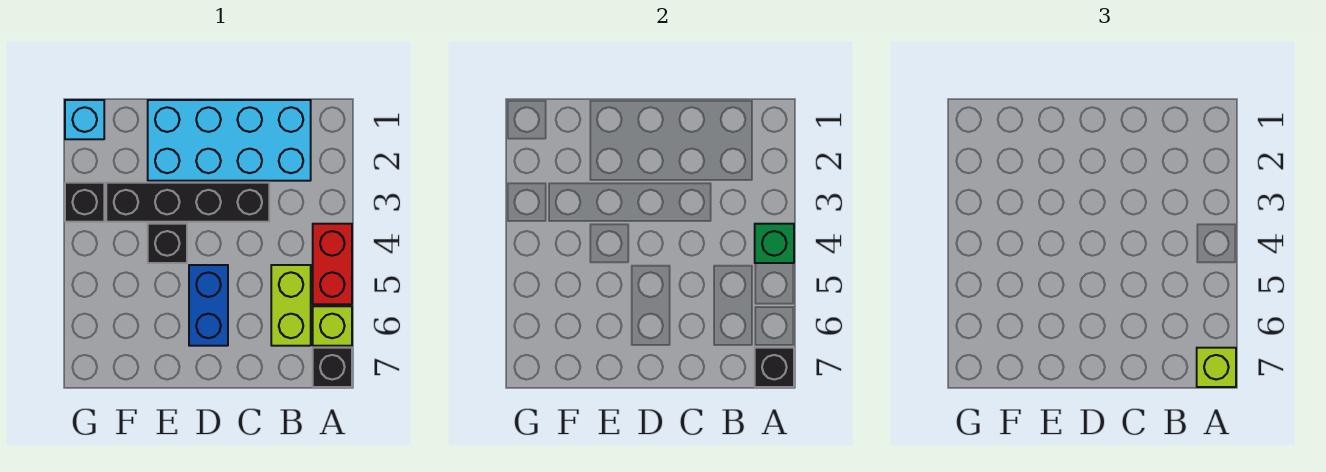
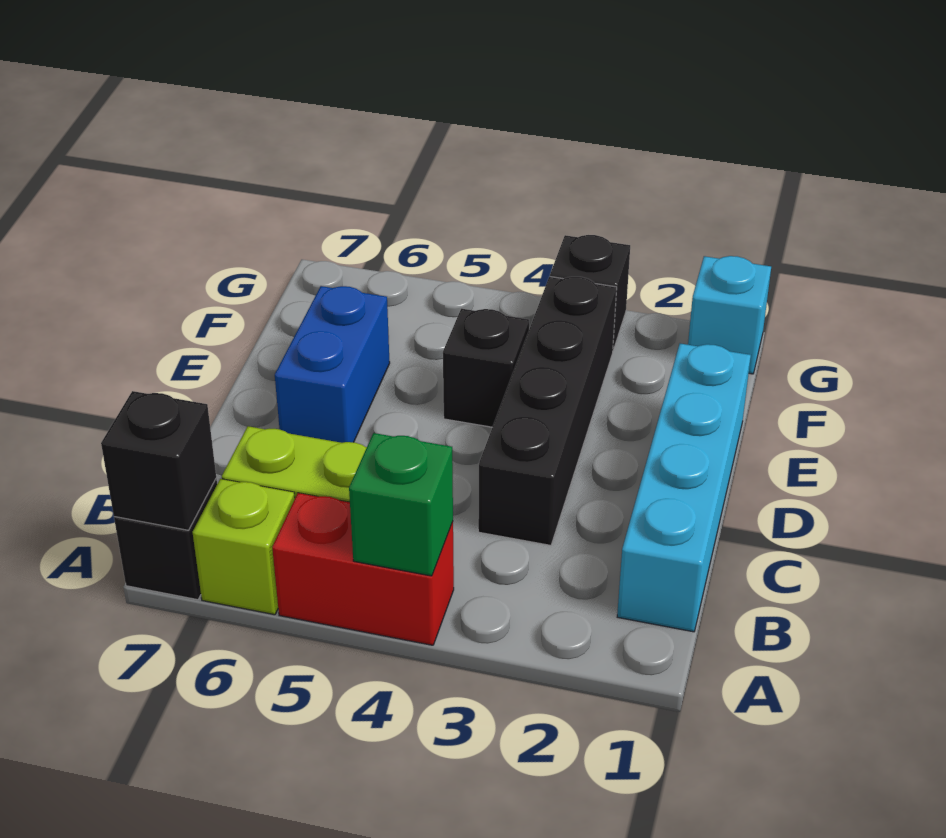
lime brick A7 level 3 -> none
cyan brick B1:E2 level 1 -> cyan brick B1:E1 level 1
blue brick D5:D6 level 1 -> blue brick D6:E6 level 1

